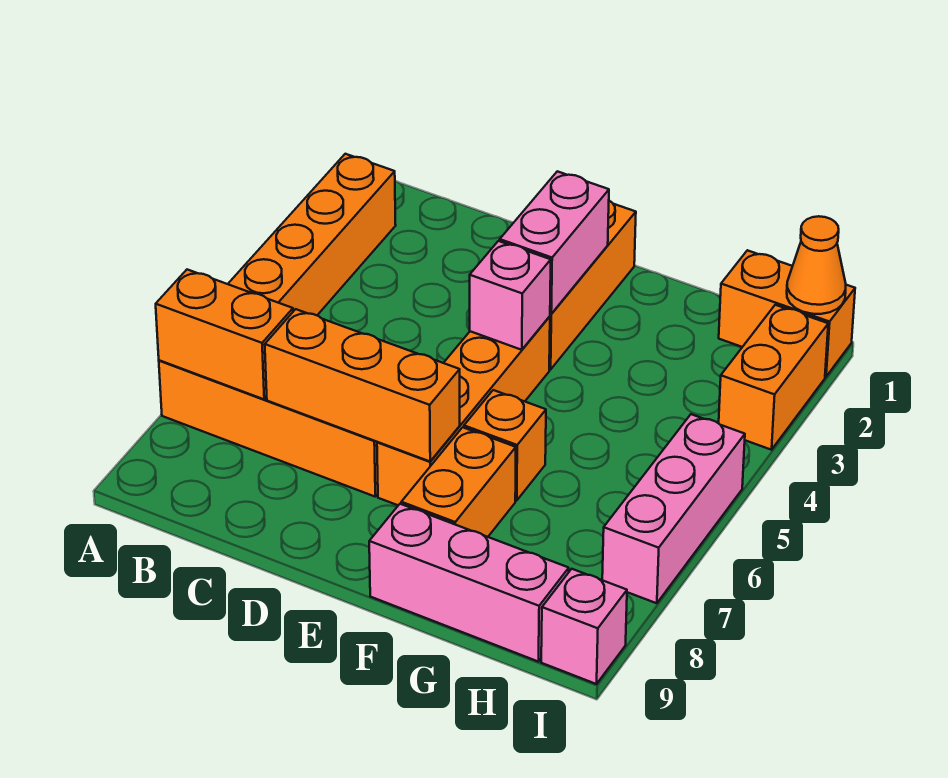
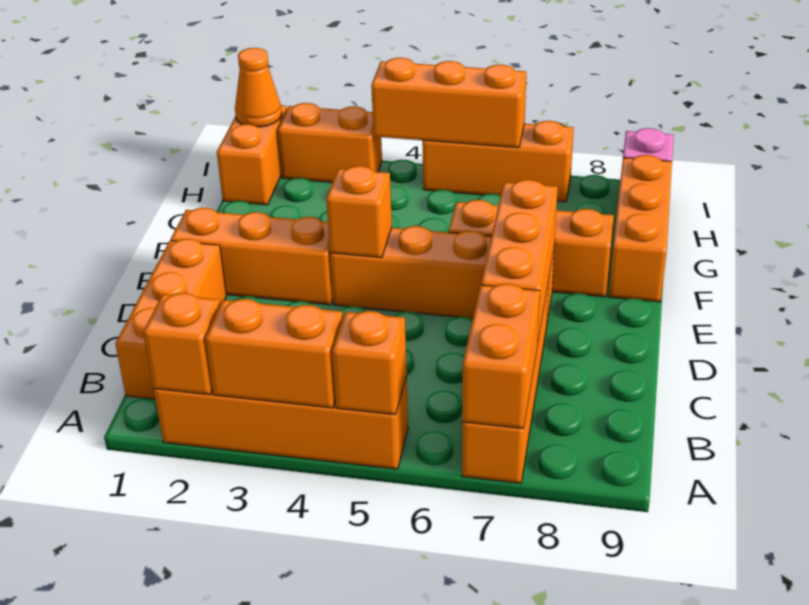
none -> orange brick A2 level 2
none -> orange brick A3:A4 level 2
none -> orange brick A5 level 2
none -> orange brick B1:D1 level 1
pink brick E2:E3 level 2 -> none
pink brick E4 level 2 -> orange brick E4 level 2
pink brick F9:H9 level 1 -> orange brick F9:H9 level 1
none -> orange brick I4:I6 level 2
pink brick I5:I7 level 1 -> orange brick I5:I7 level 1

